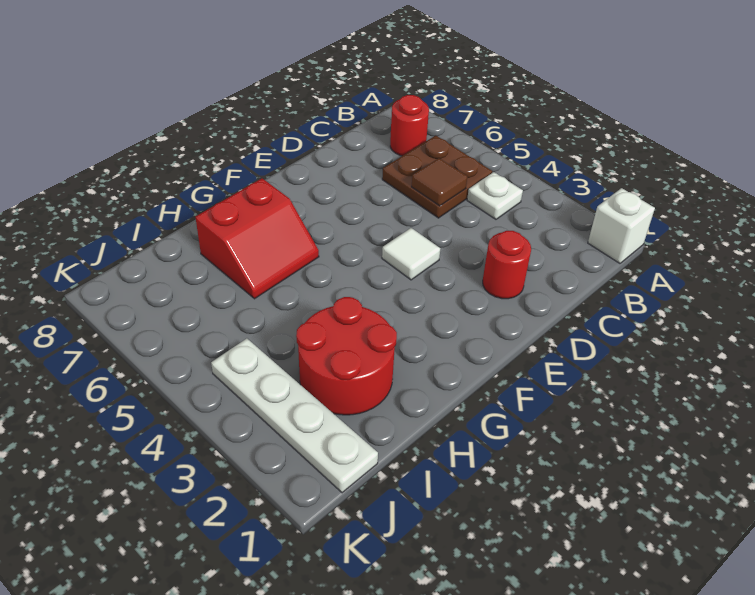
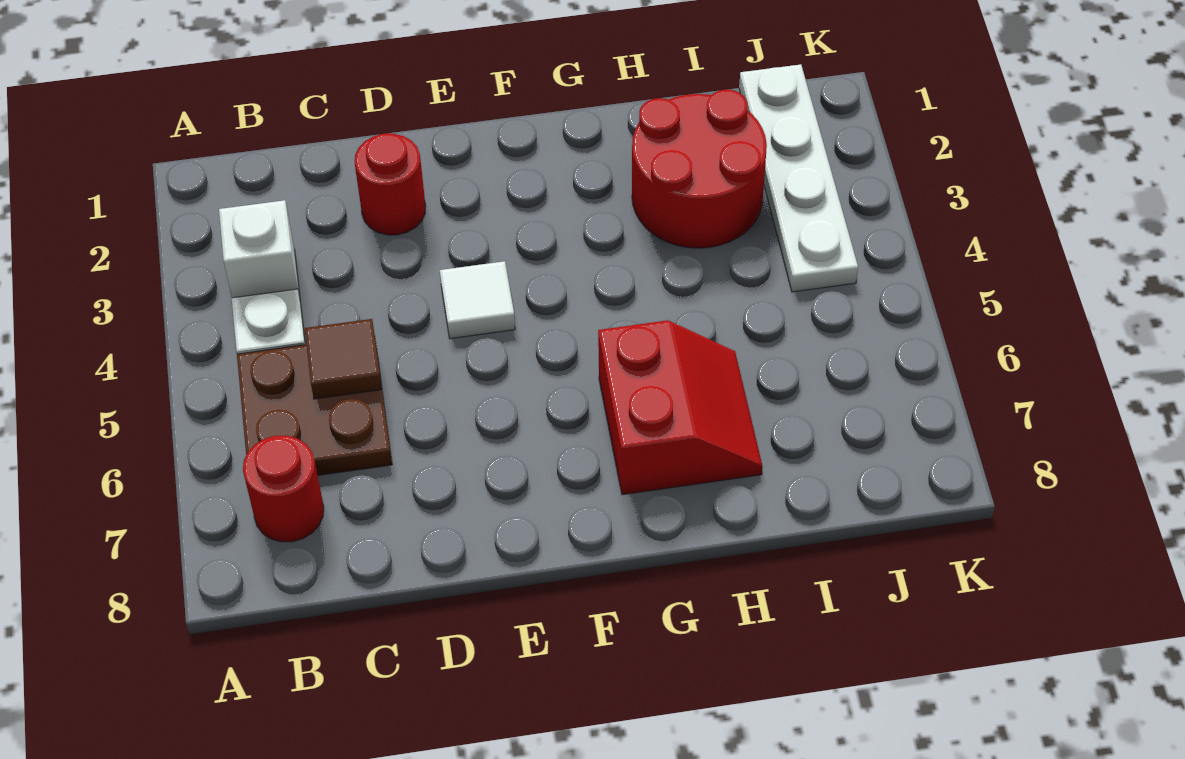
white brick A1 level 1 -> white brick B3 level 1
red slope G6:H7 level 1 top 7 -> red slope G6:H7 level 1 top G

